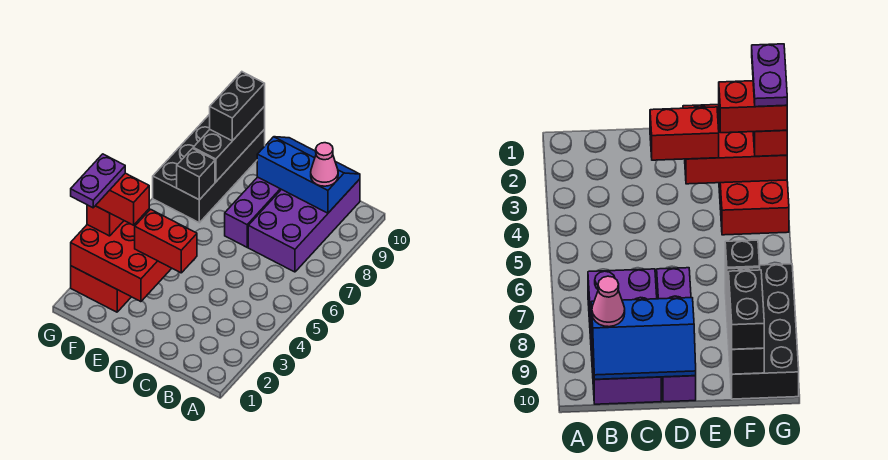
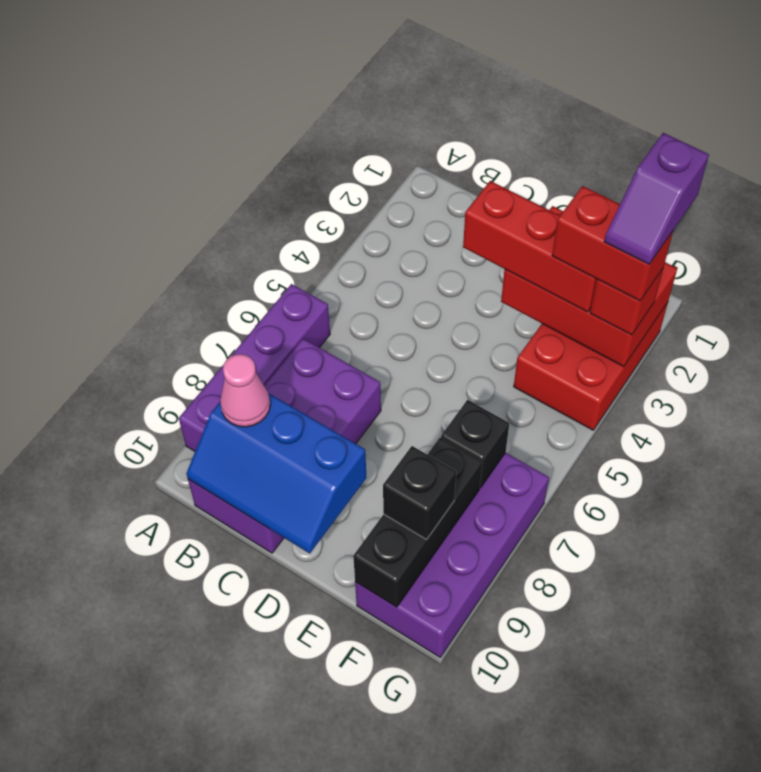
red brick D3:E3 level 3 -> red brick D3:F3 level 3
purple brick D7:D10 level 1 -> purple brick A6:A9 level 1
black brick F7:G10 level 1 -> purple brick F7:G10 level 1
black brick F9:F10 level 3 -> black brick F9 level 3
purple plate G2:G3 level 5 -> purple slope G2:G3 level 5 top 2

